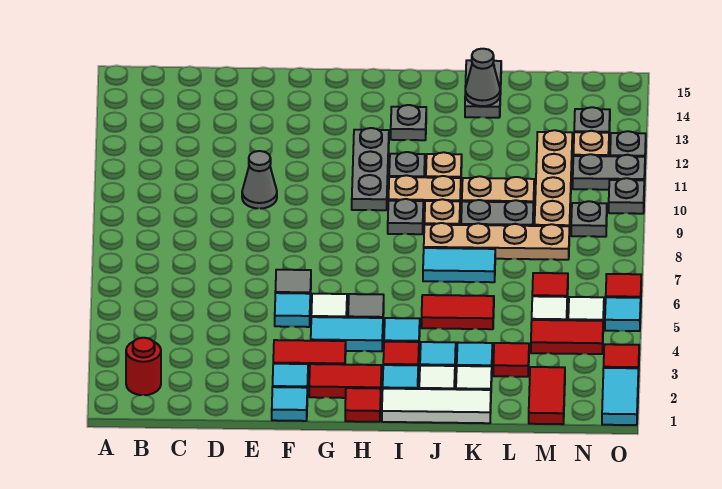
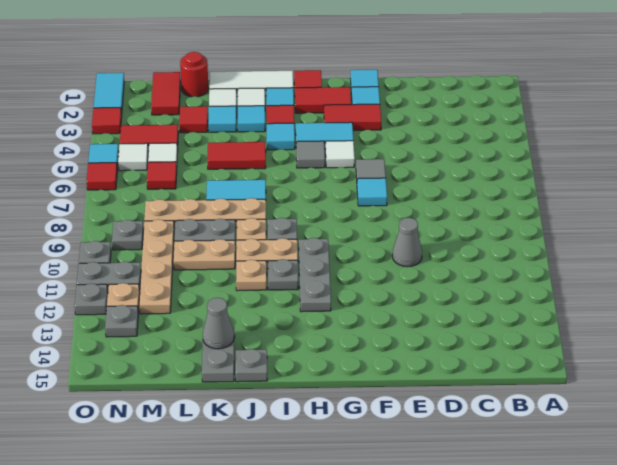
red round brick B2 level 1 -> red round brick L1 level 1
cyan tile F5 level 1 -> cyan tile F7 level 1
grey plate I13 level 1 -> grey plate J15 level 1

